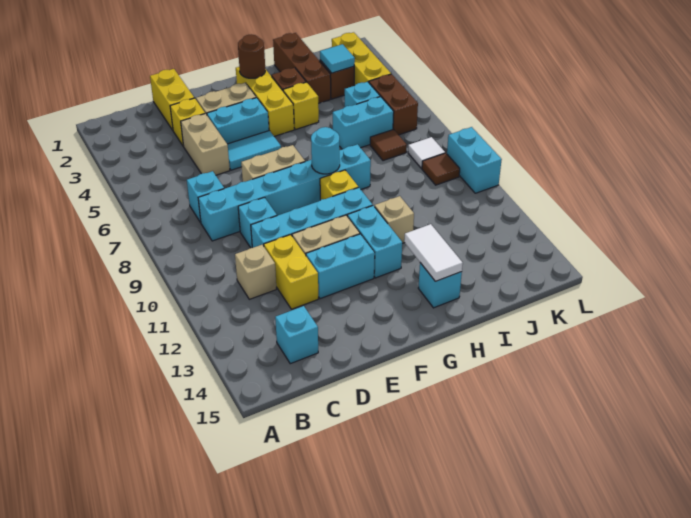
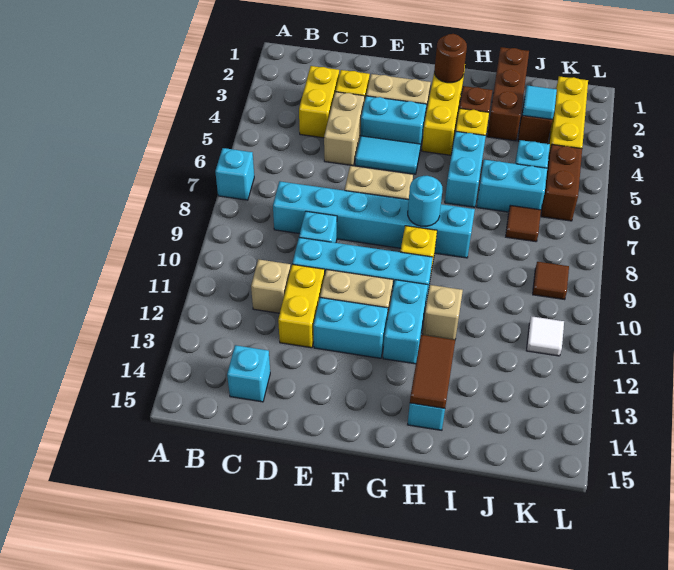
cyan brick C7 level 1 -> cyan brick A7 level 1
yellow brick D1:D2 level 1 -> yellow brick C3:C4 level 1
white tile H13:H14 level 2 -> brown tile H13:H14 level 2
white tile K8 level 1 -> white tile K11 level 1
cyan brick L9:L10 level 1 -> cyan brick H5:H6 level 1

